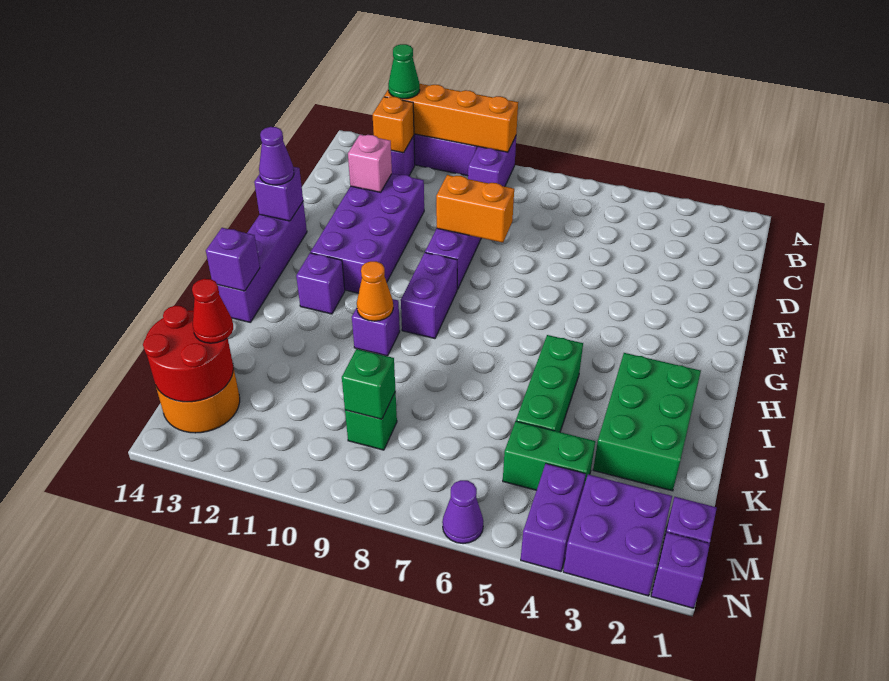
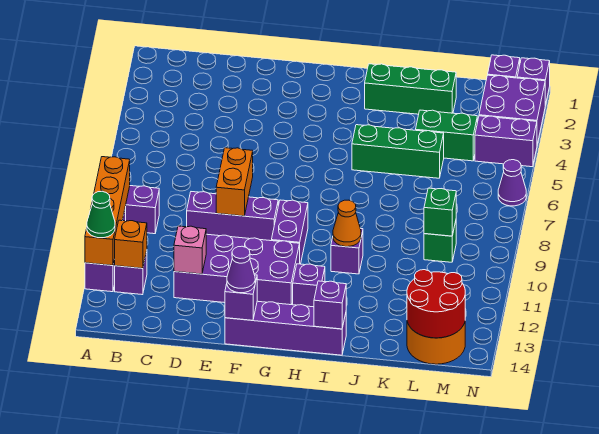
purple brick G9:H9 level 1 -> purple brick G9:G10 level 1
green brick I2:K3 level 1 -> green brick I2:K2 level 1
green brick L4:L5 level 1 -> green brick K4:L4 level 1
red cone L13 level 3 -> none

